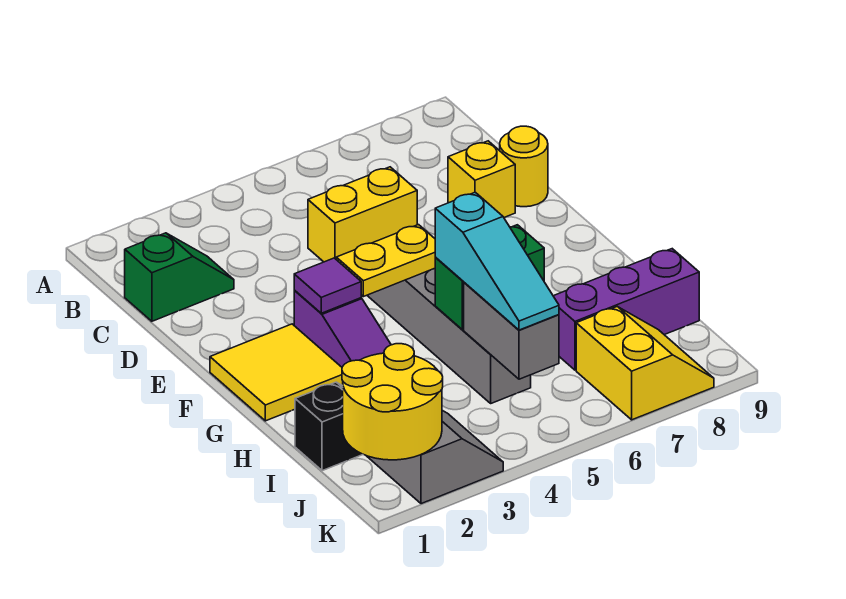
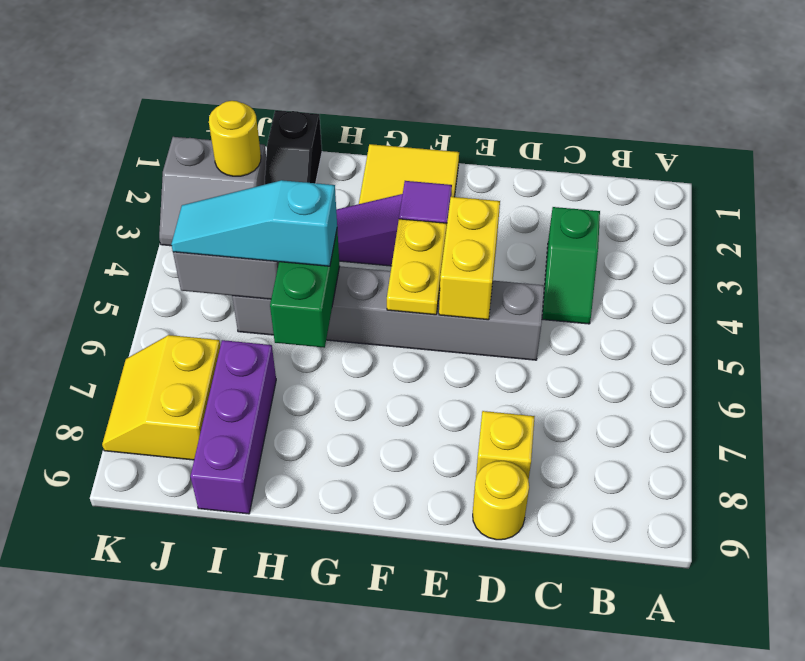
green slope C1:C2 level 1 top 1 -> green slope C3:C4 level 1 top 3
yellow round brick J1:K2 level 2 -> yellow round brick J2 level 2
yellow slope J7:K8 level 1 top 7 -> yellow slope J7:K8 level 1 top J

